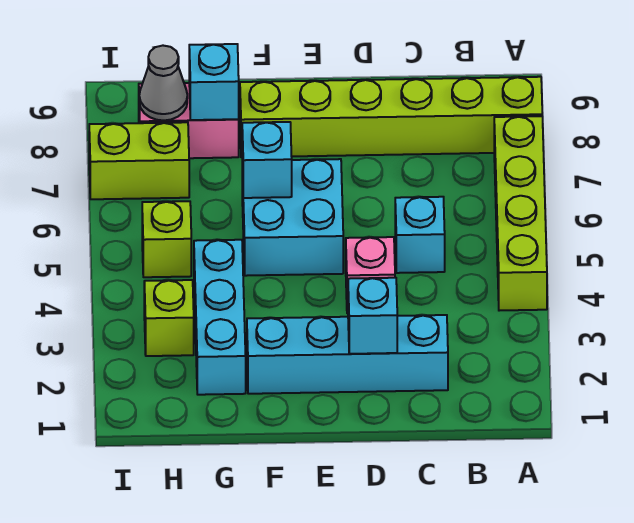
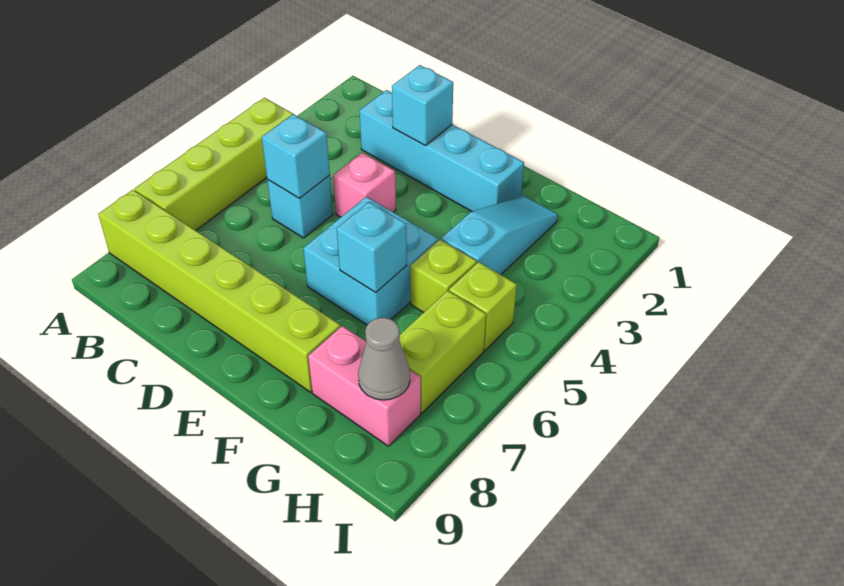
cyan brick G2:G4 level 1 -> cyan slope G2:G4 level 1 top 4
cyan brick G8 level 2 -> cyan brick C5 level 2
lime brick H3 level 1 -> lime brick G5 level 1
lime brick H7:I7 level 1 -> lime brick H6:H7 level 1

